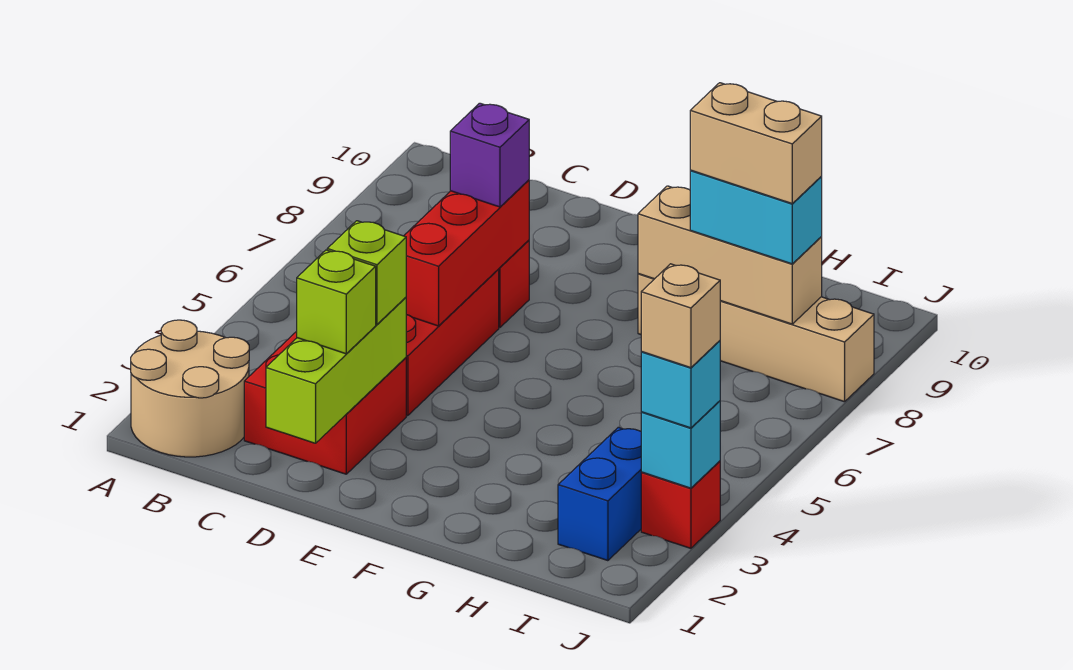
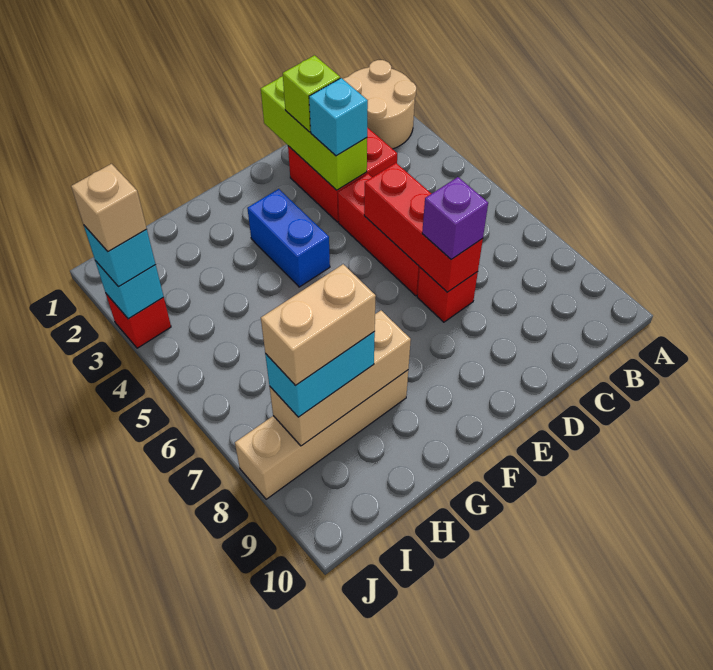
lime brick D3 level 3 -> cyan brick D3 level 3
blue brick I2:I3 level 1 -> blue brick F3:F4 level 1

